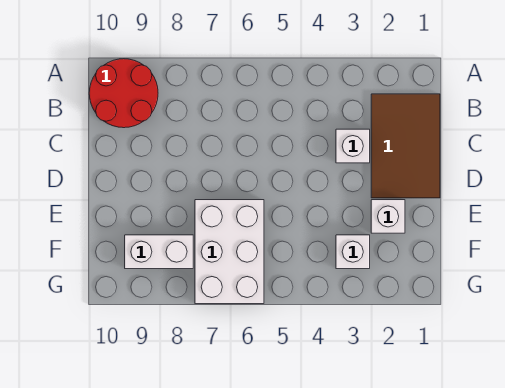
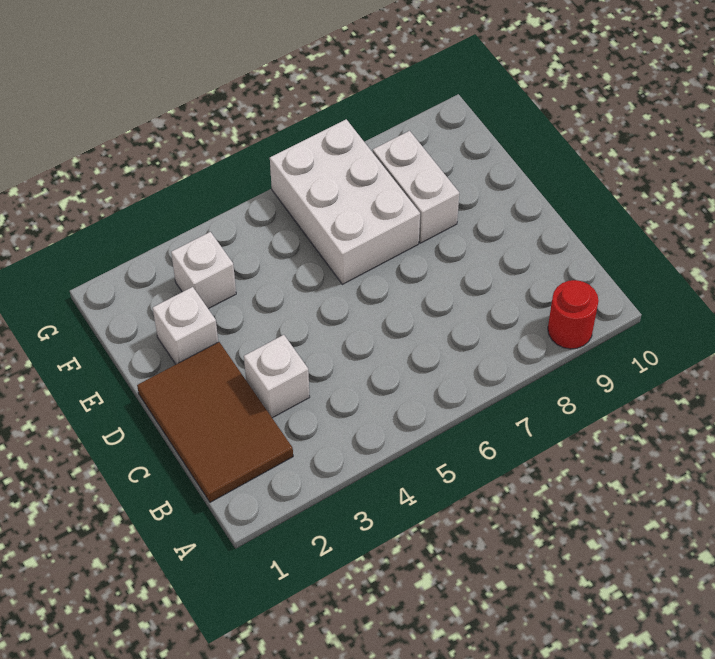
red round brick A9:B10 level 1 -> red round brick A9 level 1
white brick F8:F9 level 1 -> white brick E8:F8 level 1

